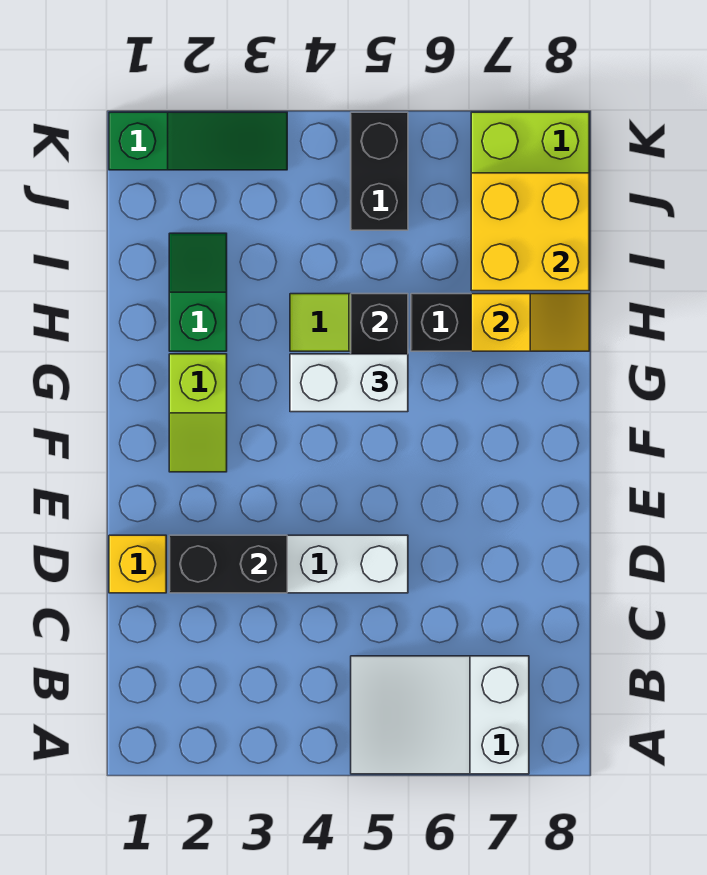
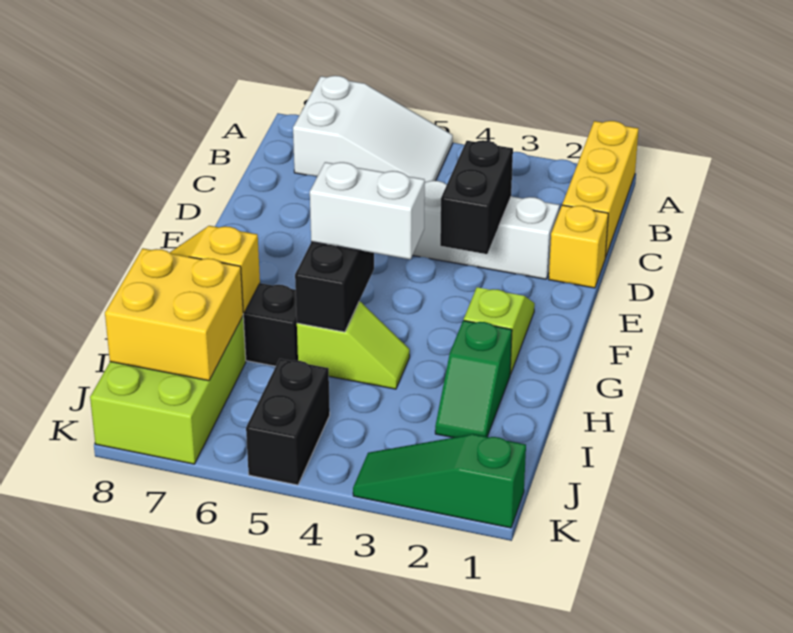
none -> yellow brick A1:C1 level 1
black brick D2:D3 level 2 -> black brick D3:E3 level 2

